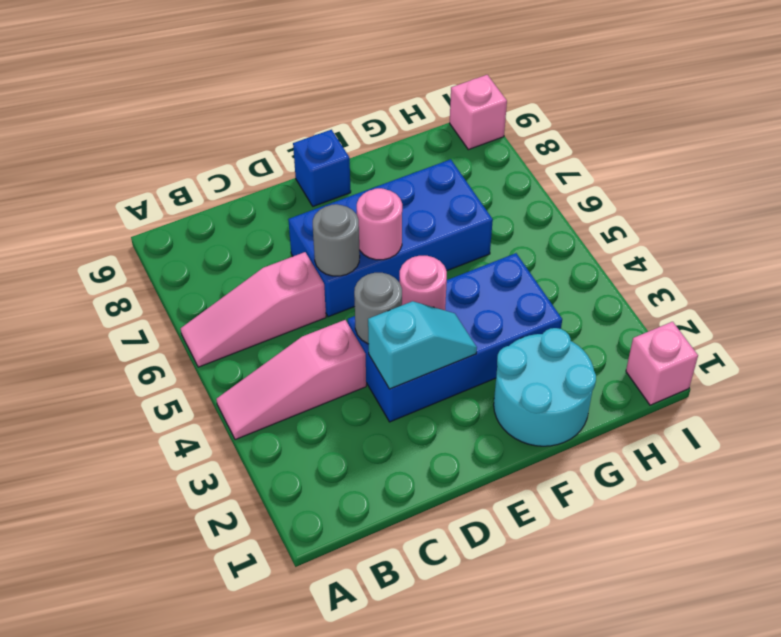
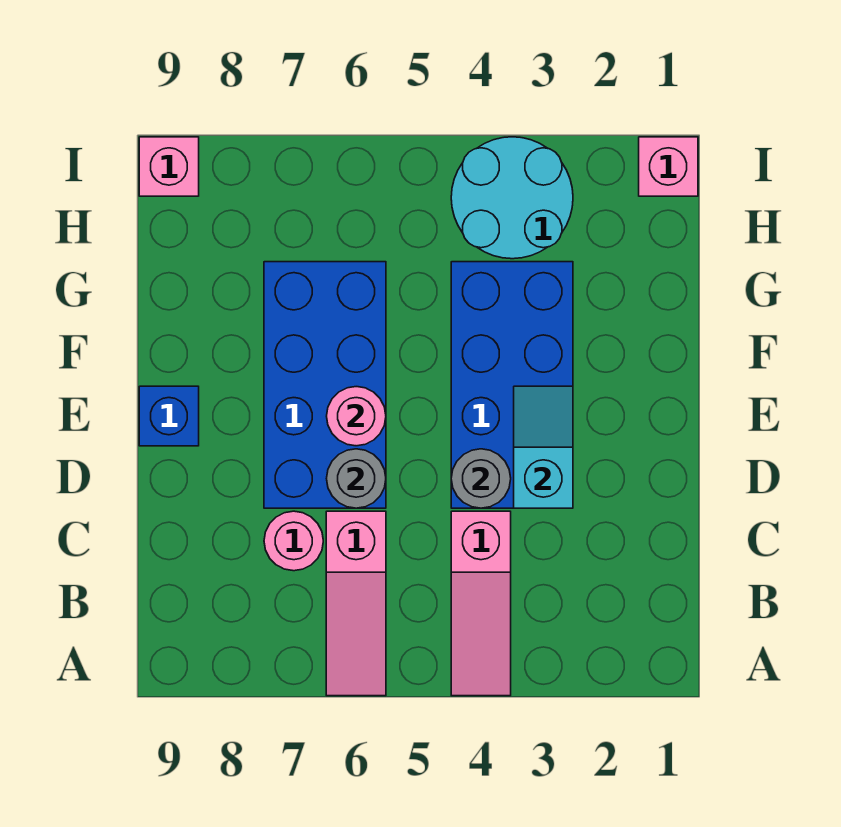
pink round brick E4 level 2 -> pink round brick C7 level 1
cyan round brick F1:G2 level 1 -> cyan round brick H3:I4 level 1

